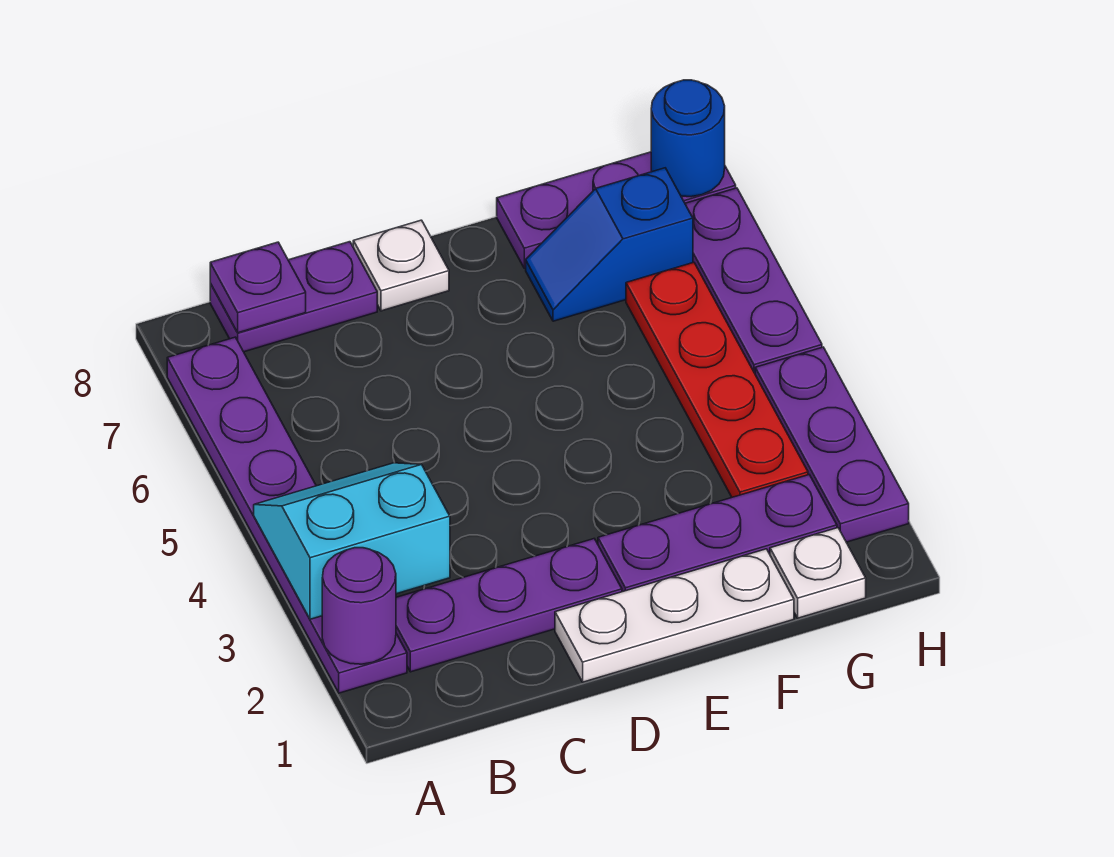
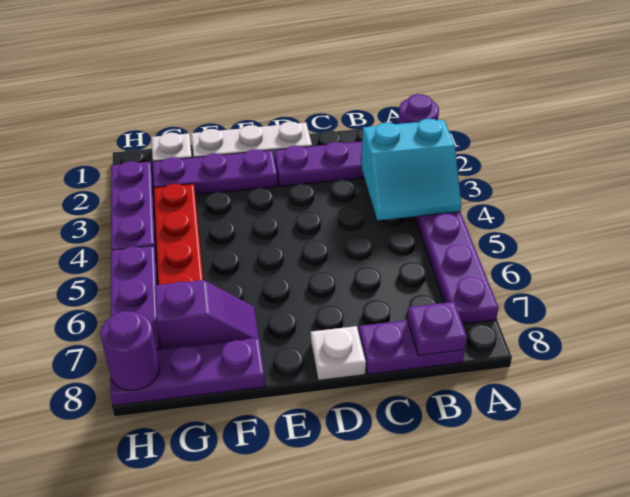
blue slope F7:G7 level 1 top G -> purple slope F7:G7 level 1 top G
blue round brick H8 level 2 -> purple round brick H8 level 2

